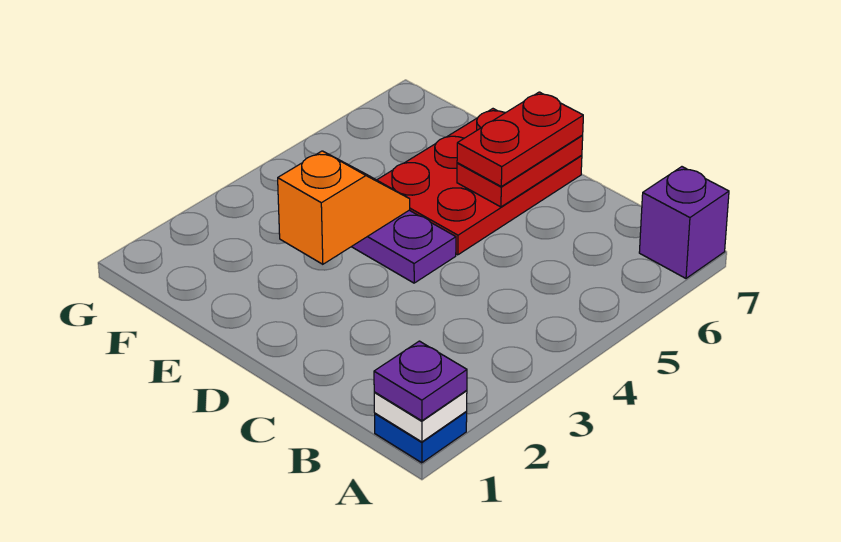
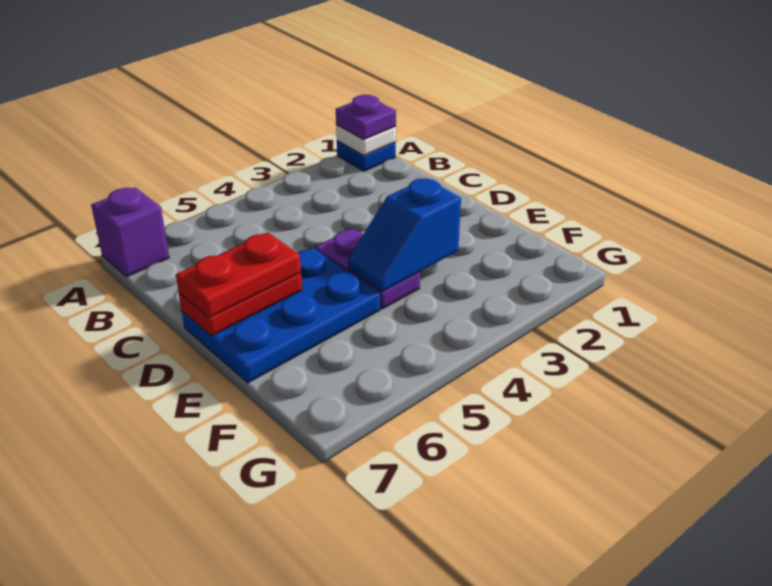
red plate D5:E7 level 1 -> blue plate D5:E7 level 1
orange slope E3:E4 level 2 top 3 -> blue slope E3:E4 level 2 top 3

